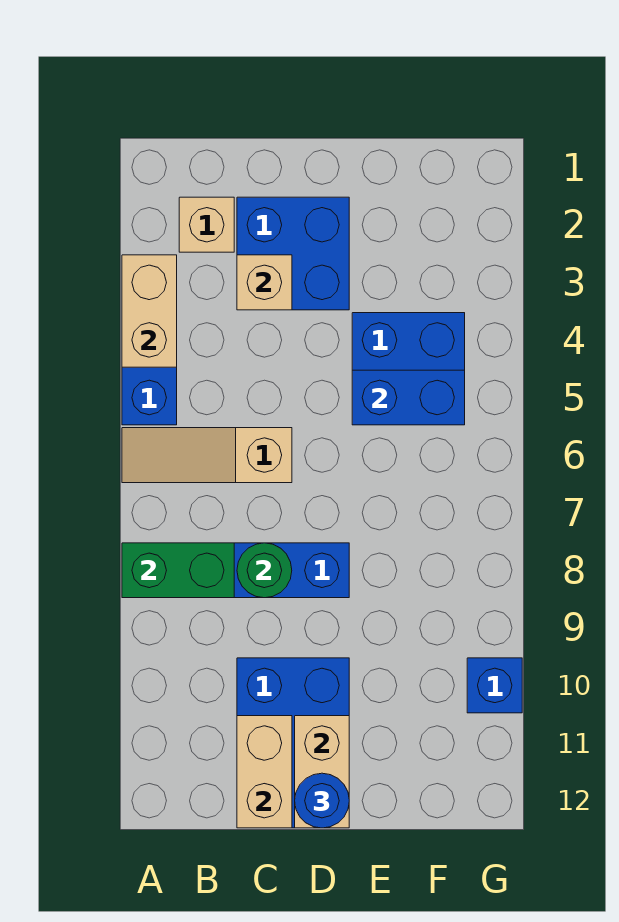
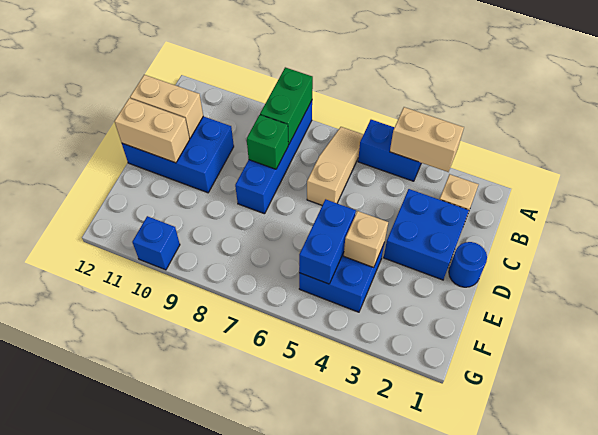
tan brick C3 level 2 -> tan brick E4 level 2
green round brick C8 level 2 -> green brick C8 level 2
blue round brick D12 level 3 -> blue round brick D1 level 1

